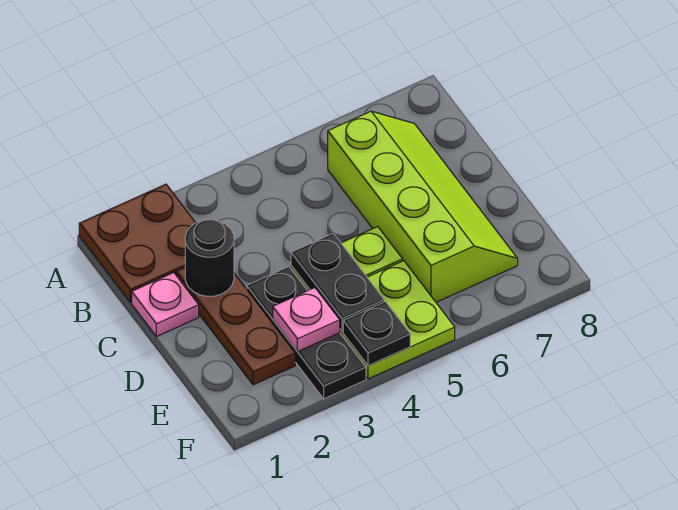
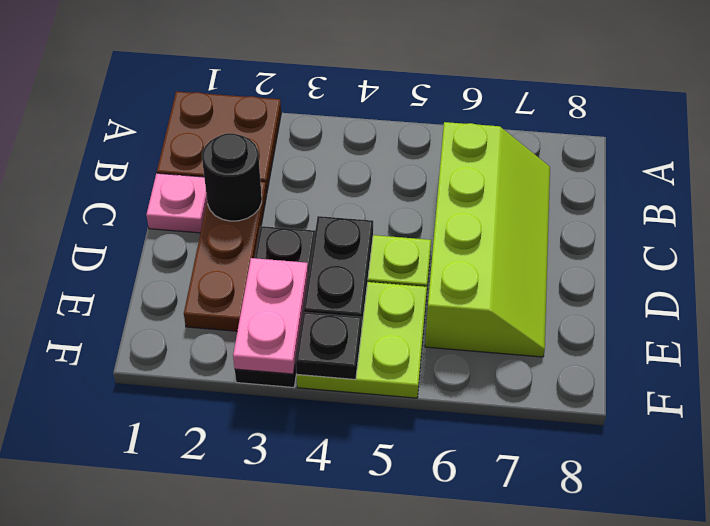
pink plate E3 level 2 -> pink plate E3:F3 level 2

